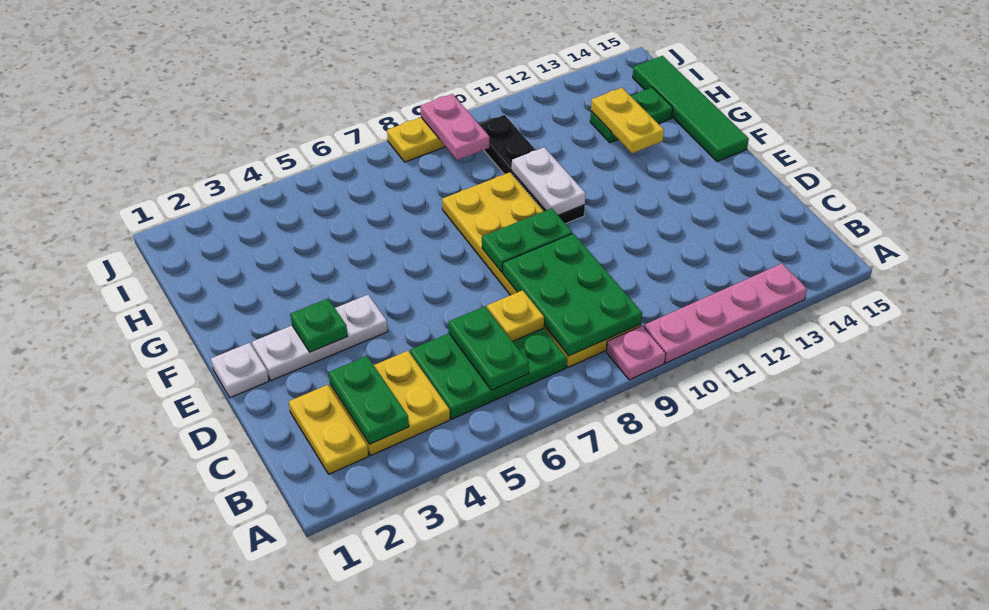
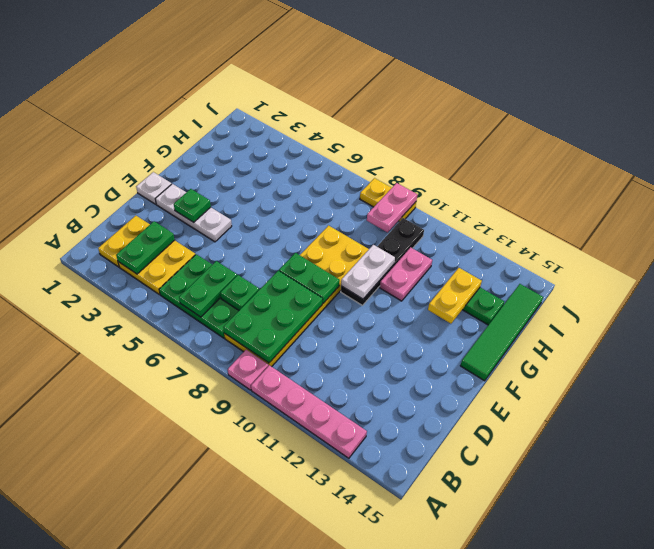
yellow plate C7 level 2 -> green plate C7 level 2
none -> pink plate G11:H11 level 1

